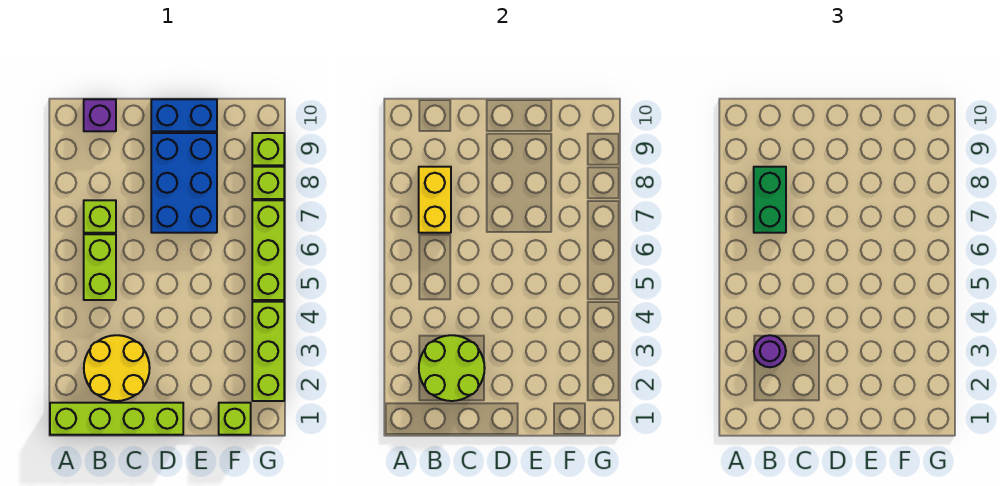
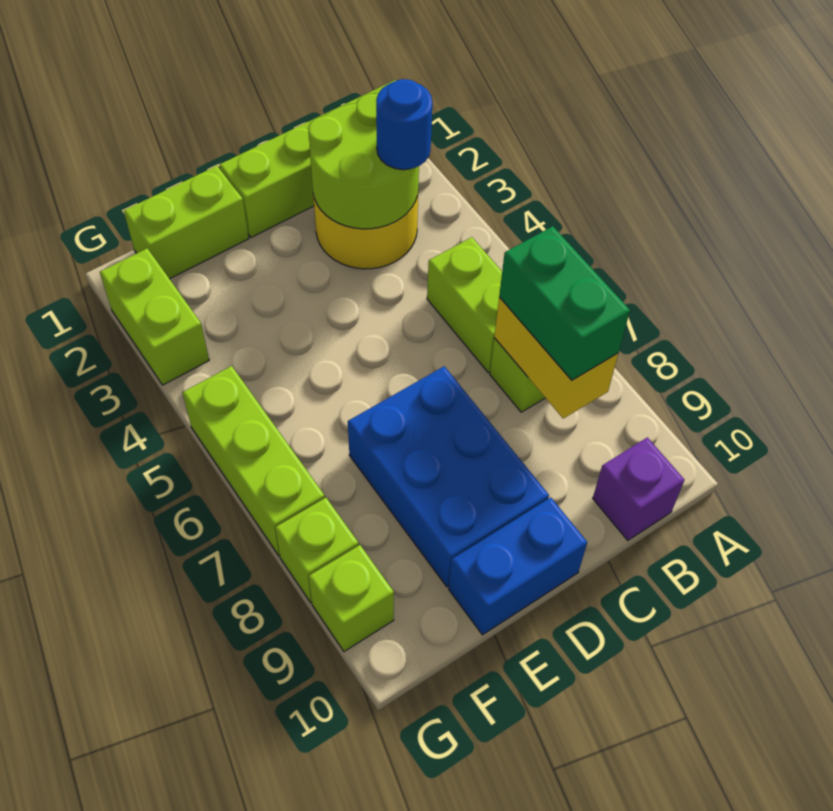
purple round brick B3 level 3 -> blue round brick B3 level 3
lime brick F1 level 1 -> lime brick E1:F1 level 1
lime brick G2:G4 level 1 -> lime brick G2:G3 level 1

